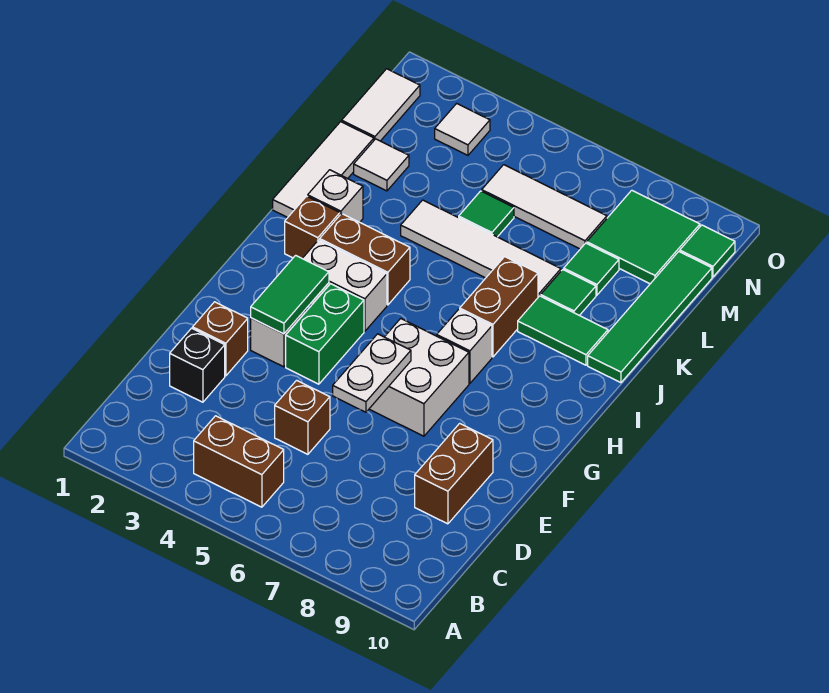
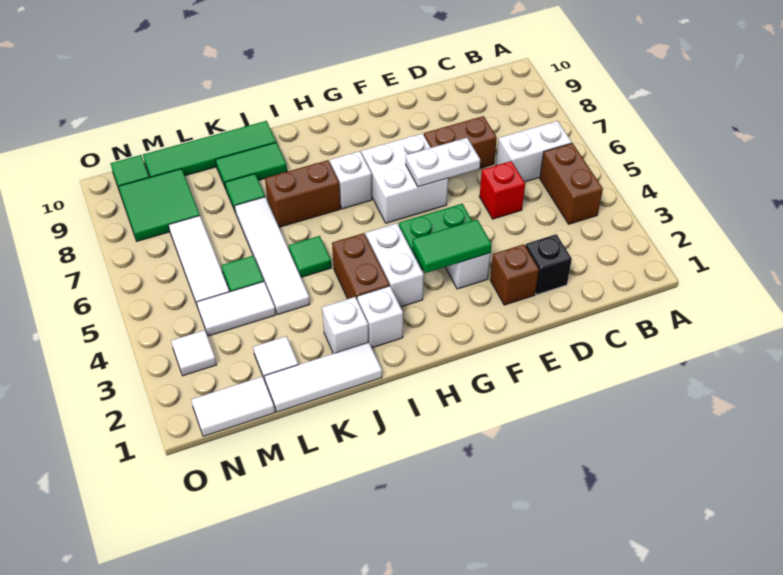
none -> white brick B6:C6 level 1
brown brick D5 level 1 -> red brick D5 level 1
brown brick D9:E9 level 1 -> brown brick D7:E7 level 1
brown brick I2 level 1 -> white brick I2 level 1
green tile J8:J9 level 1 -> green tile J9:K9 level 1
none -> white tile L4:M4 level 1
green tile L8 level 1 -> green tile J5 level 1

